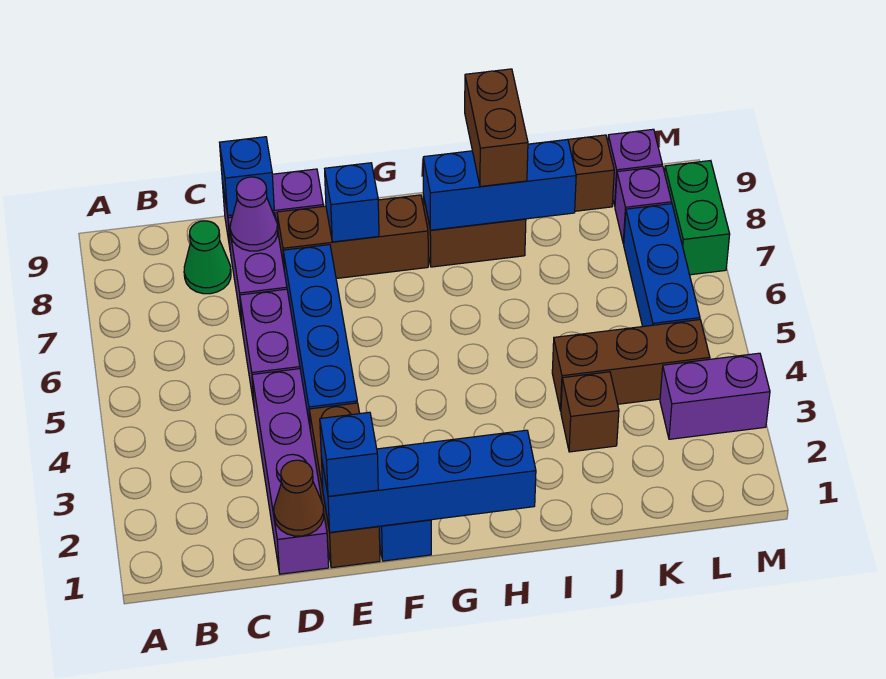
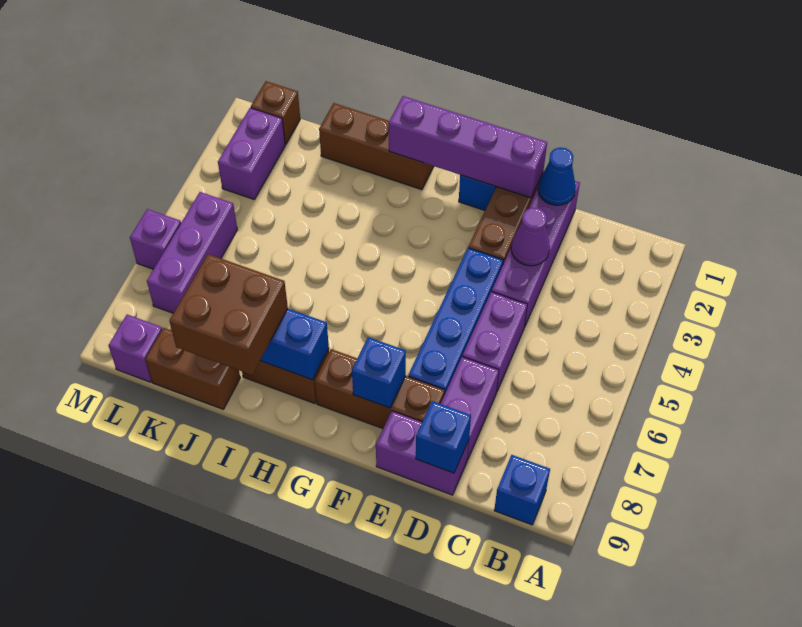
green cone C8 level 1 -> none
brown cone D1 level 2 -> blue cone D1 level 2
purple cone D8 level 2 -> purple cone D3 level 2
blue brick E1:H1 level 2 -> purple brick E1:H1 level 2
blue brick E1 level 3 -> blue brick B9 level 1
brown brick I8:I9 level 3 -> brown brick I8:J9 level 3
brown brick J3 level 1 -> brown brick L1 level 1
brown brick J4:L4 level 1 -> brown brick H1:J1 level 1
purple brick L3:M3 level 1 -> purple brick L2:L3 level 1
blue brick L5:L7 level 1 -> purple brick L5:L7 level 1
purple brick L8 level 1 -> purple brick M6 level 1
green brick M7:M8 level 1 -> none

